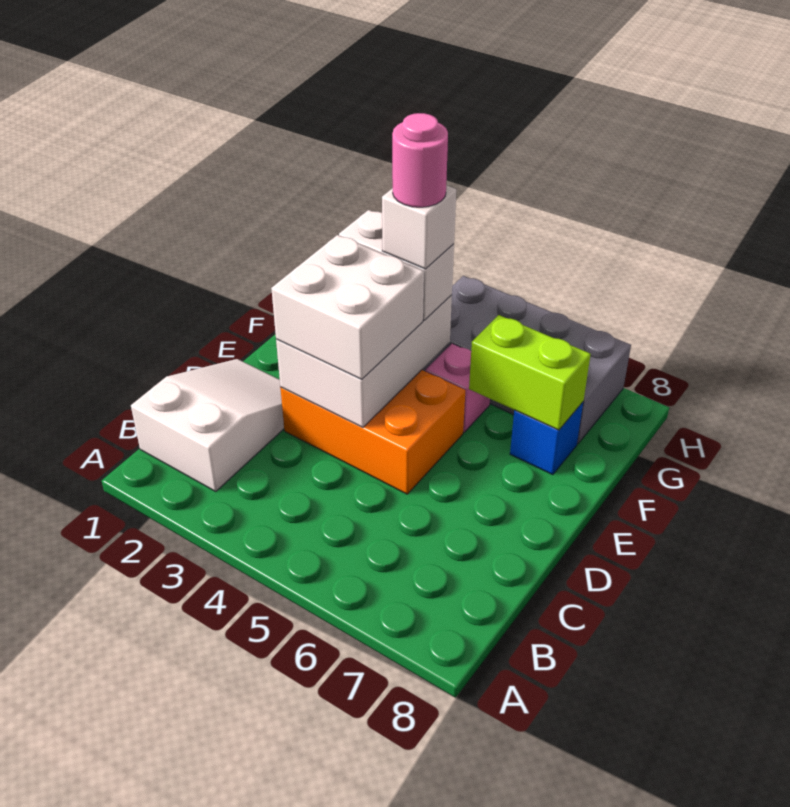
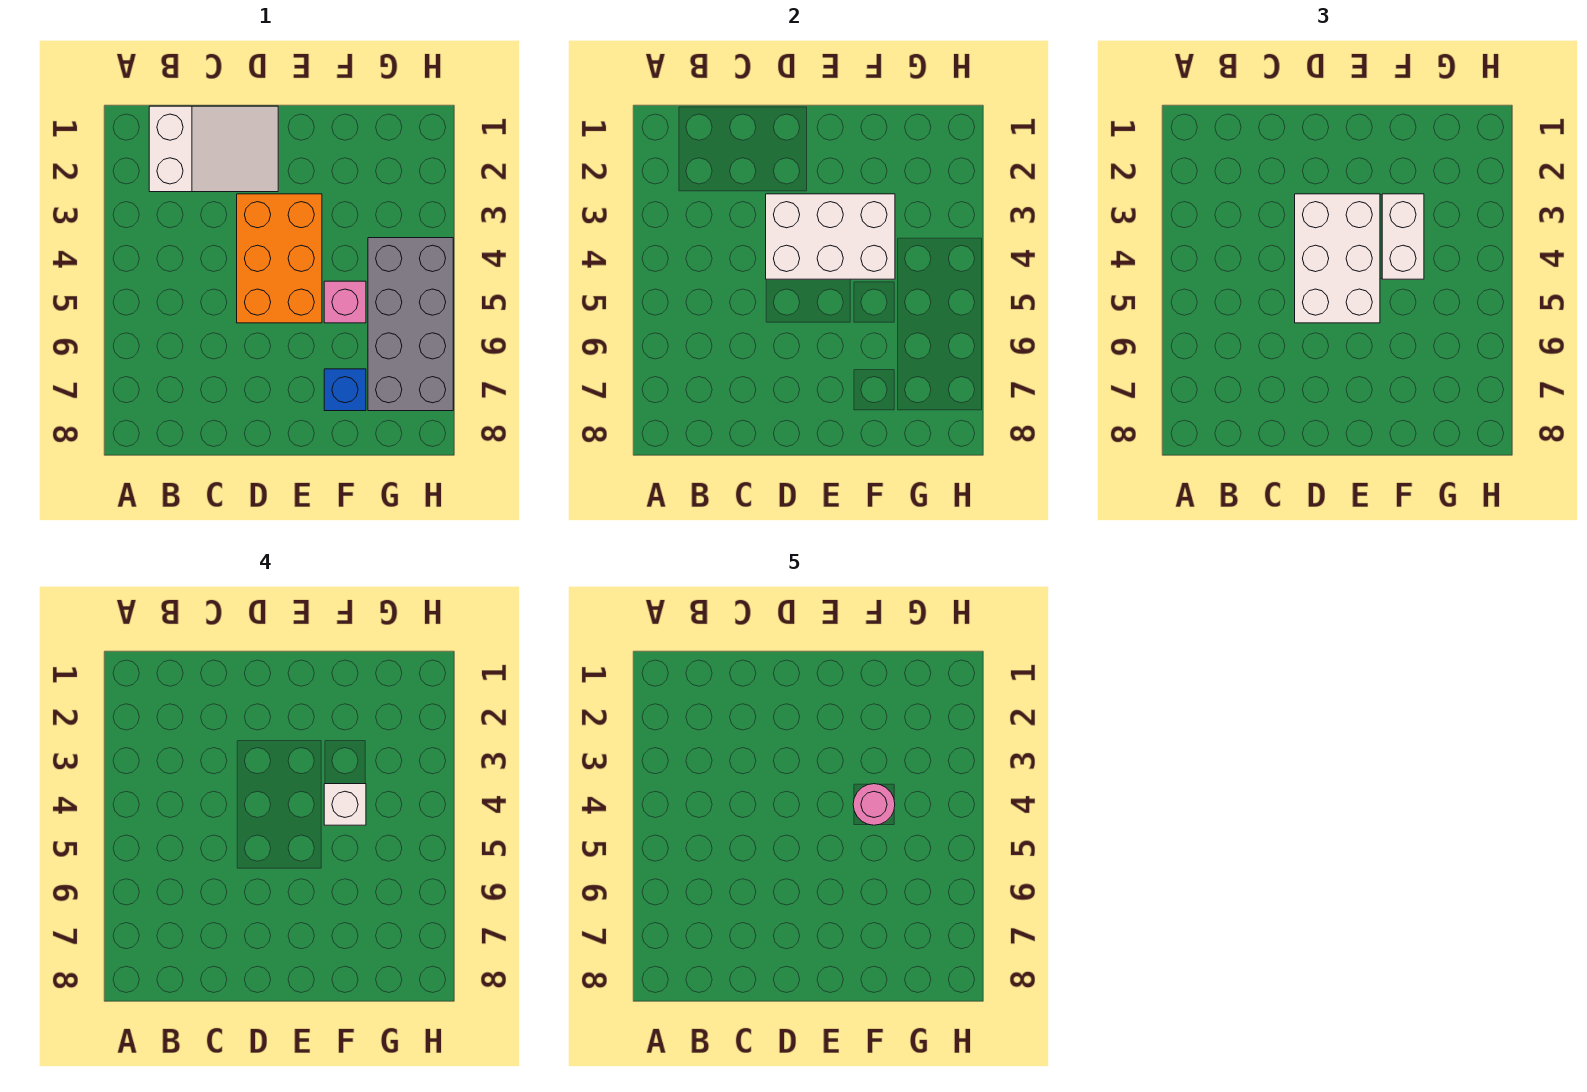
white brick D3:E4 level 3 -> white brick D3:E5 level 3
lime brick F6:F7 level 2 -> none

